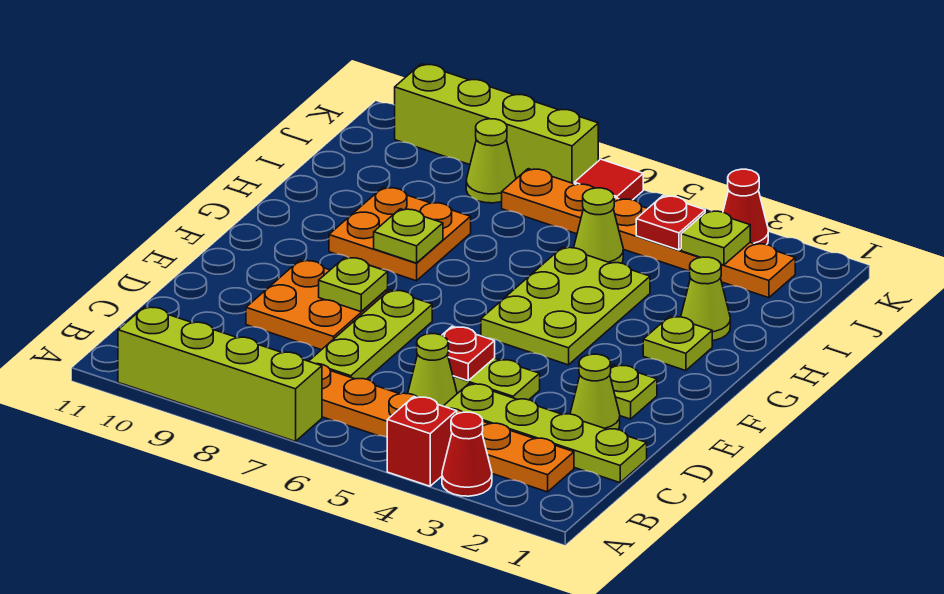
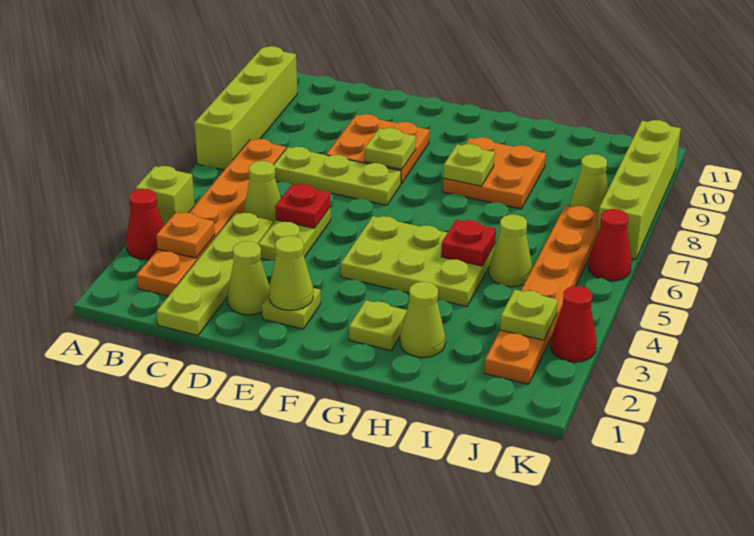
red brick A4 level 1 -> lime brick A4 level 1
none -> orange plate B3 level 2
none -> lime cone E2 level 2
red plate J4 level 2 -> red plate H5 level 2
red tile K6 level 1 -> red cone K6 level 1

